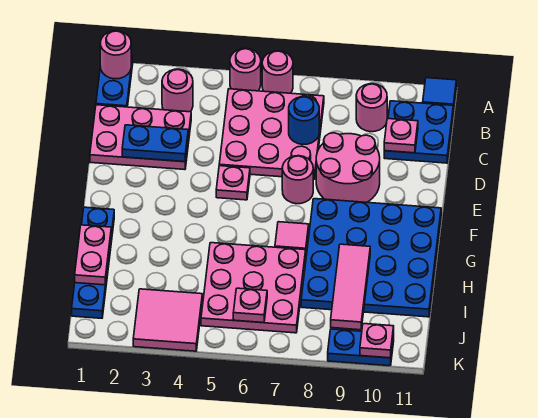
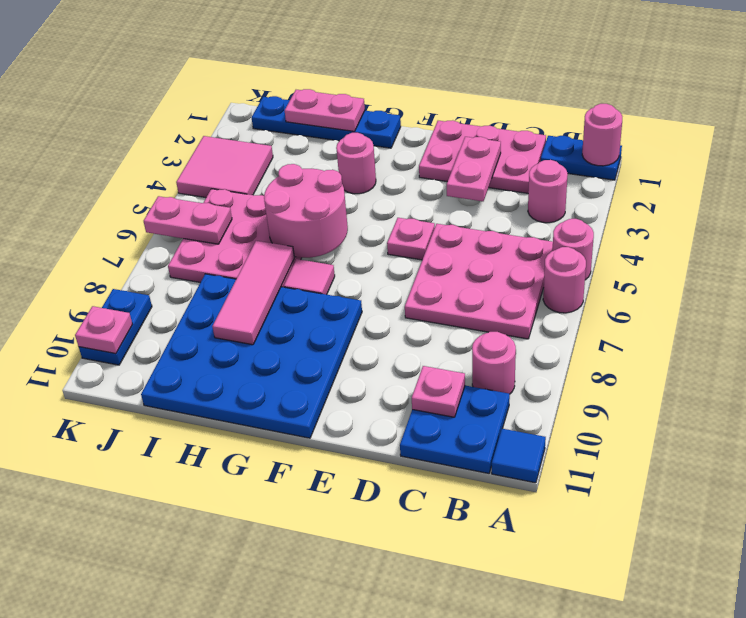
pink plate C1:D3 level 1 -> pink plate C1:E2 level 1
blue round brick C7 level 2 -> none
blue plate D2:D3 level 2 -> pink plate D2:D3 level 2
pink round brick D8:E9 level 1 -> pink round brick G5:H6 level 2
pink round brick E7 level 1 -> pink round brick G3 level 1
pink tile H9:J9 level 2 -> pink tile H7:H9 level 2
pink plate J6 level 2 -> pink plate J6:K6 level 2

